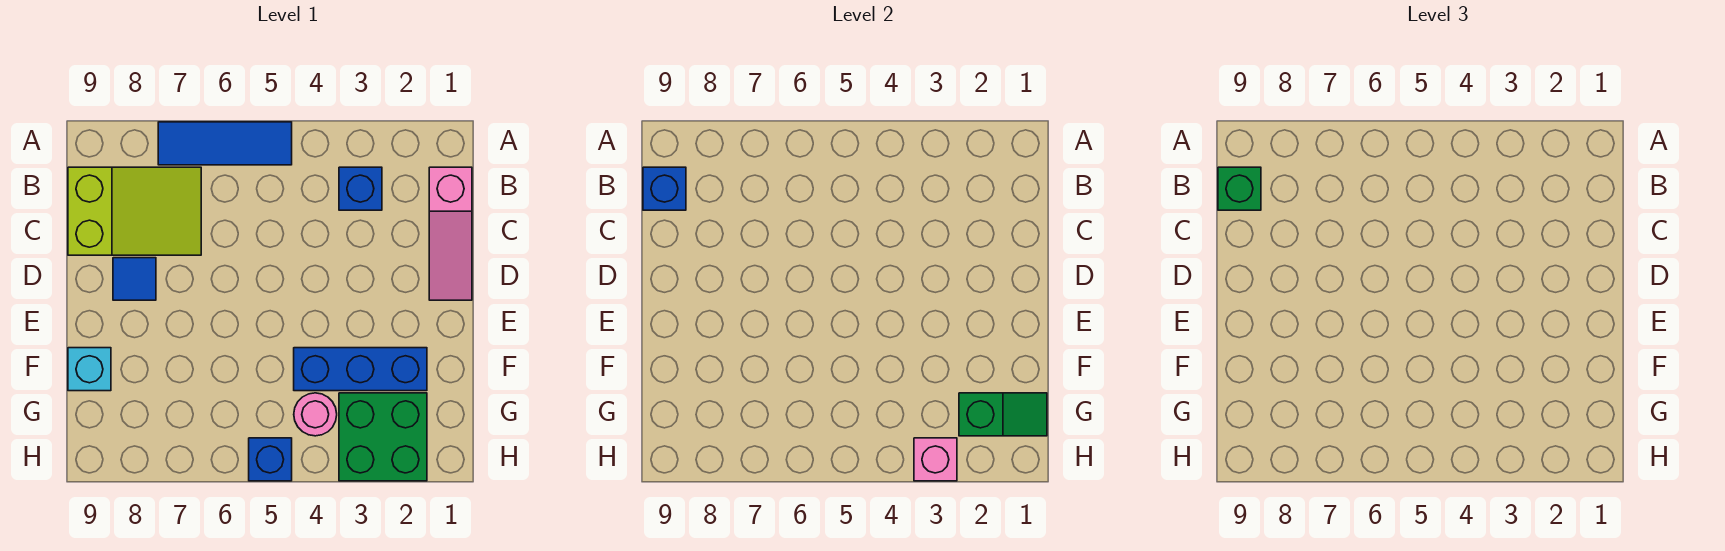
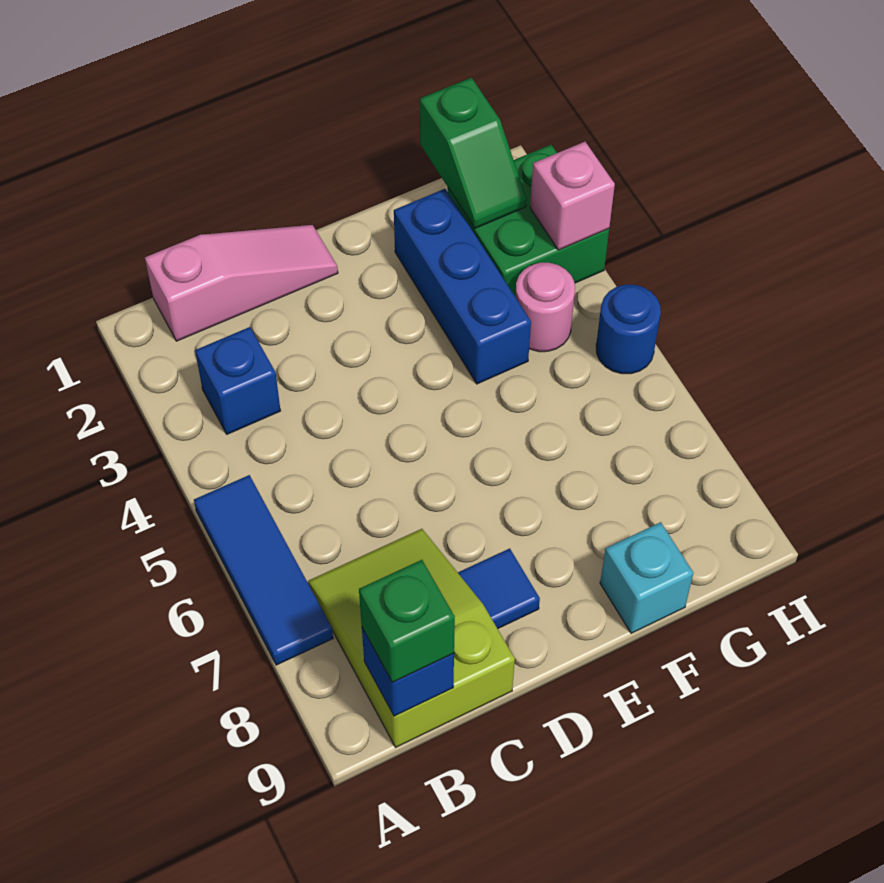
green slope G1:G2 level 2 top 2 -> green slope G1:G2 level 2 top 1
blue brick H5 level 1 -> blue round brick H5 level 1

